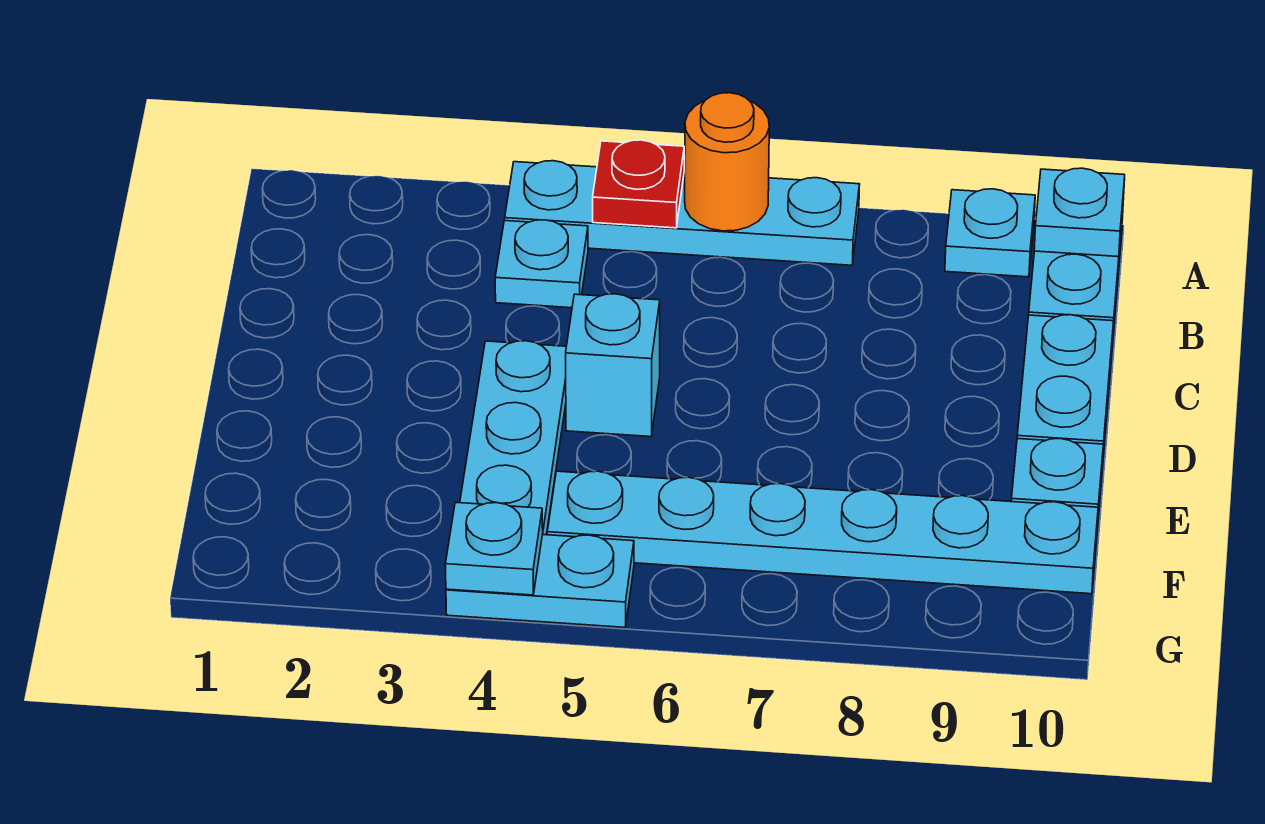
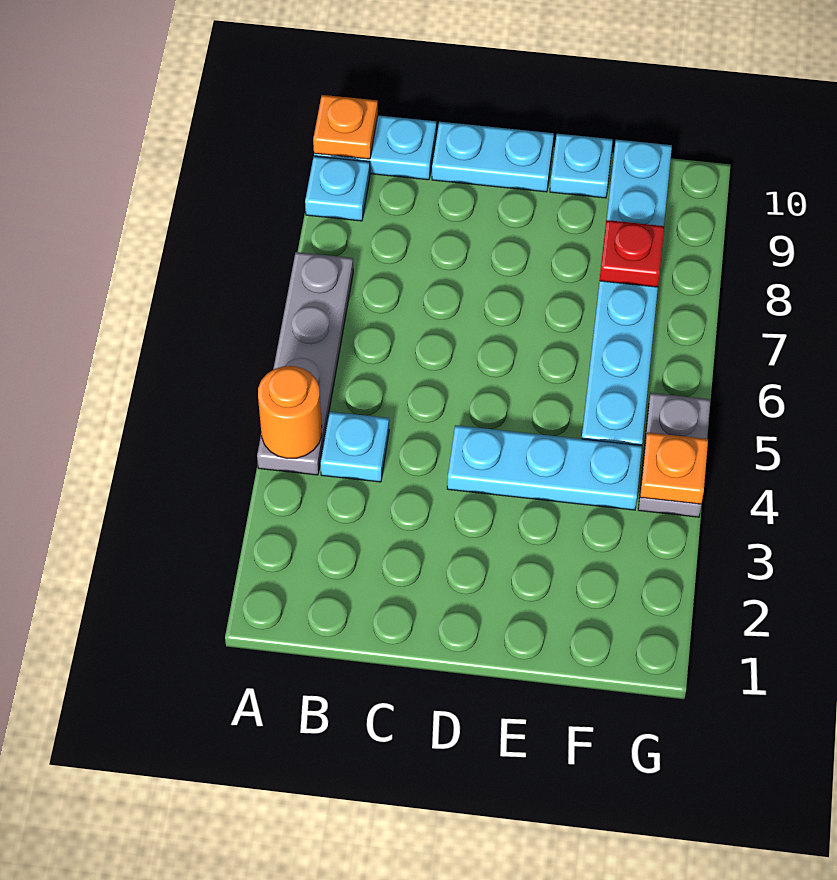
cyan plate A4:A7 level 1 -> grey plate A4:A7 level 1
red plate A5 level 2 -> red plate F8 level 2
orange round brick A6 level 2 -> orange round brick A4 level 2
cyan plate A10 level 2 -> orange plate A10 level 2
cyan brick D5 level 1 -> none
cyan plate G4:G5 level 1 -> grey plate G4:G5 level 1
cyan plate G4 level 2 -> orange plate G4 level 2

